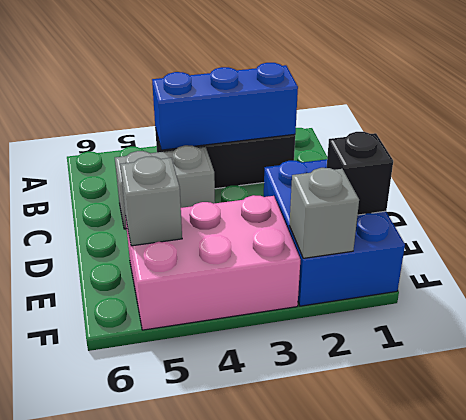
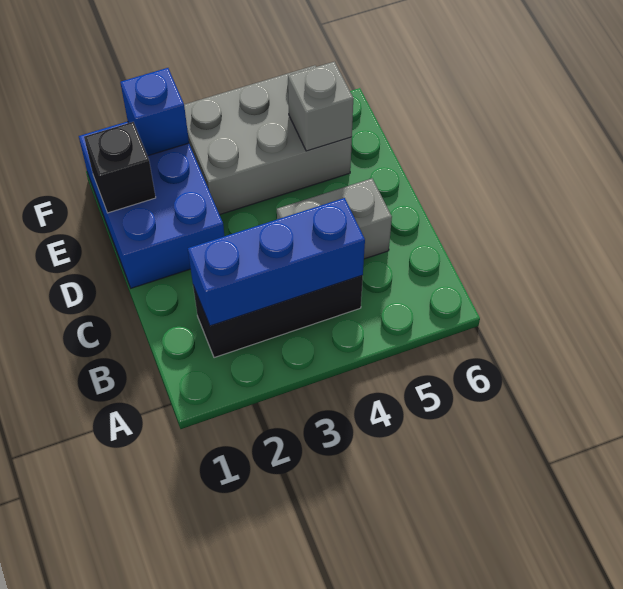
pink brick E3:F5 level 1 -> grey brick E3:F5 level 1
grey brick F2 level 2 -> blue brick F2 level 2

